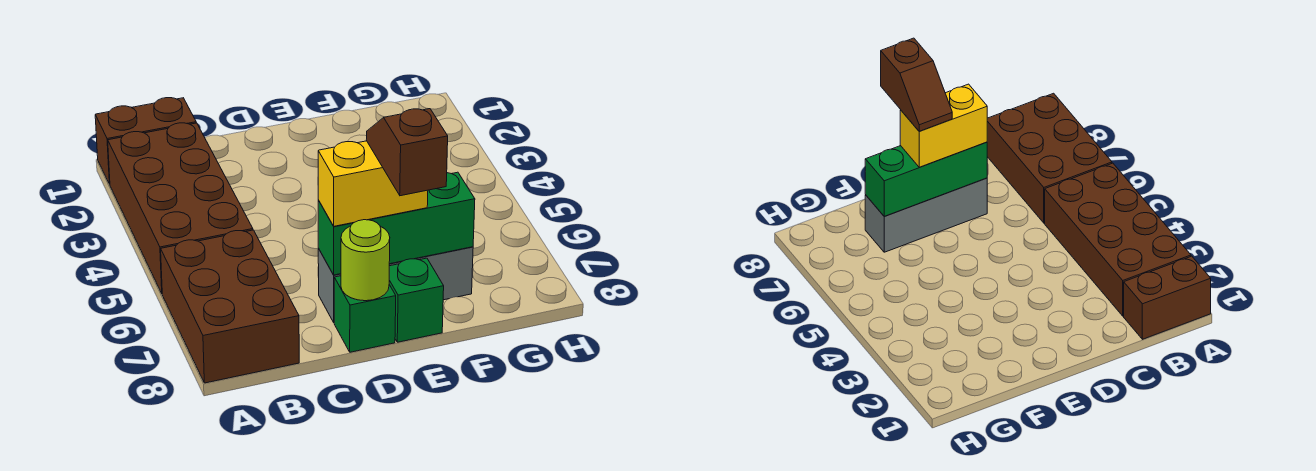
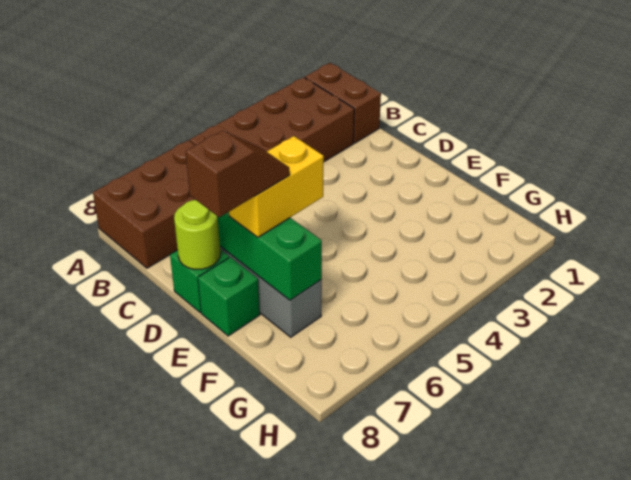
yellow brick D7:E7 level 3 -> yellow brick E6:E7 level 3

